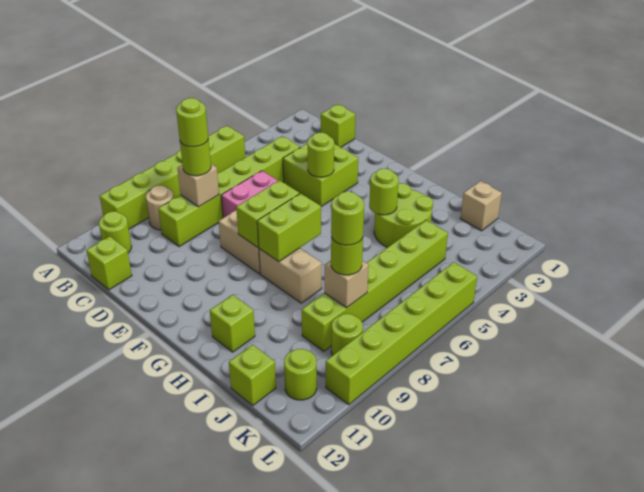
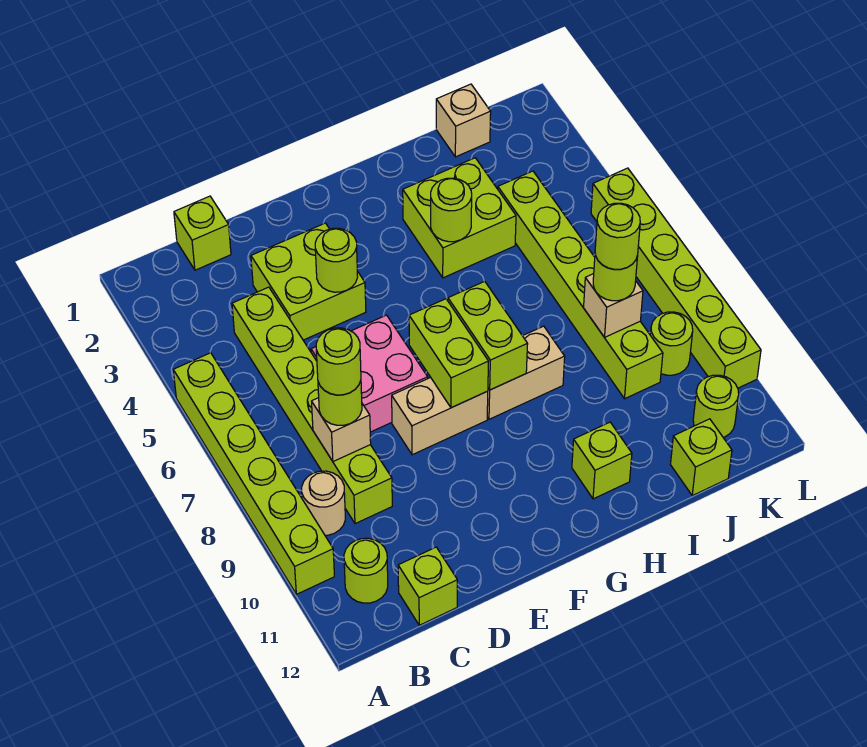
lime round brick H3:I4 level 1 -> lime brick H3:I4 level 1

